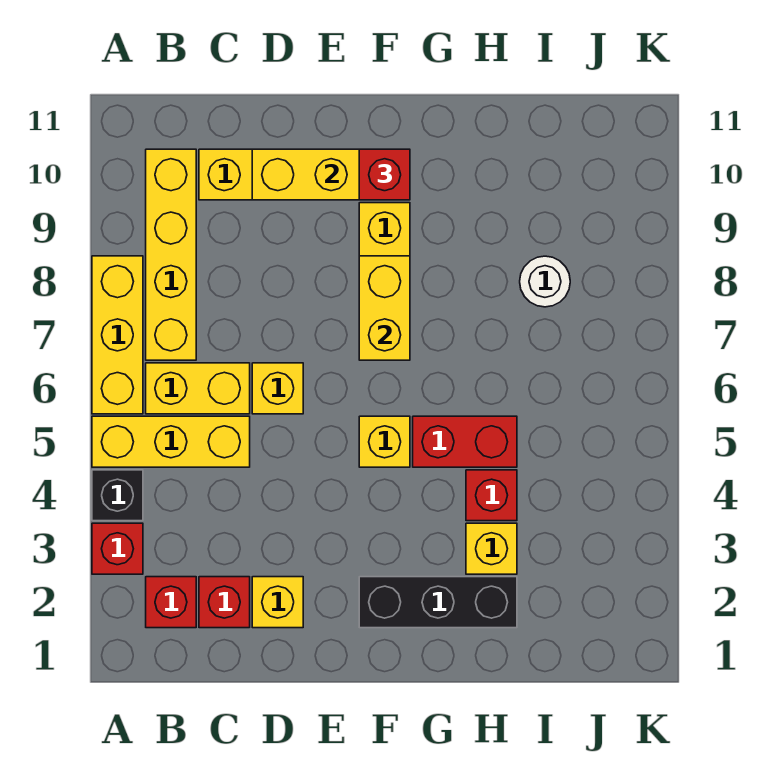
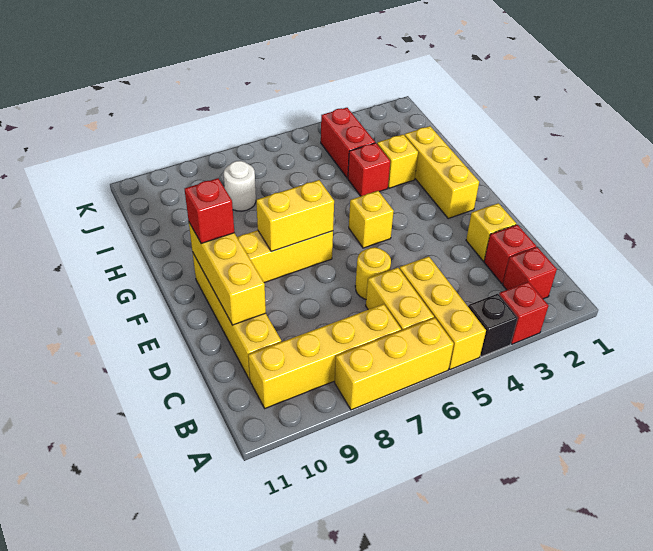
yellow brick D6 level 1 -> yellow round brick D6 level 1
black brick F2:H2 level 1 -> yellow brick F2:H2 level 1
red brick G5:H5 level 1 -> red brick I4:J4 level 1

